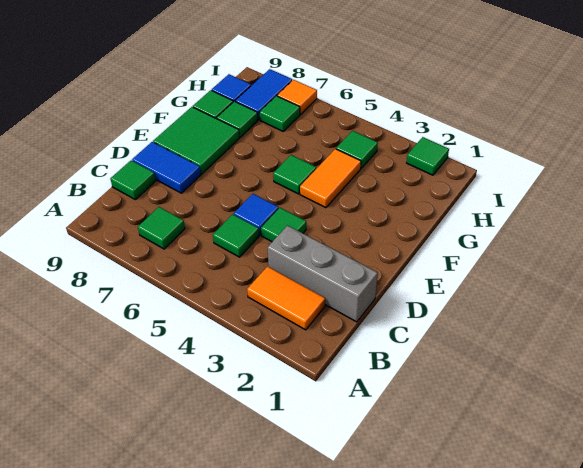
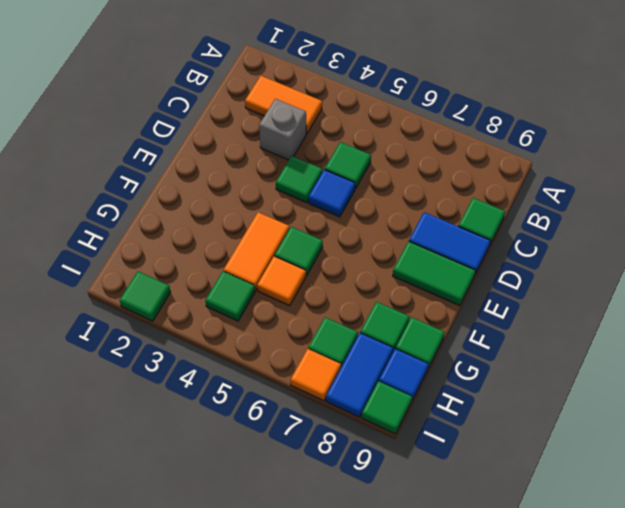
green tile B7 level 1 -> green tile I9 level 1
grey brick C1:C3 level 1 -> grey brick C3 level 1
green tile E8:F9 level 1 -> green tile E8:E9 level 1
none -> orange tile G5 level 1

